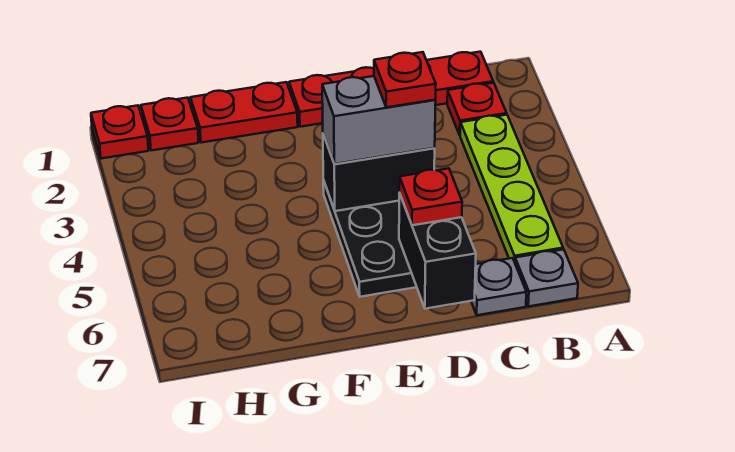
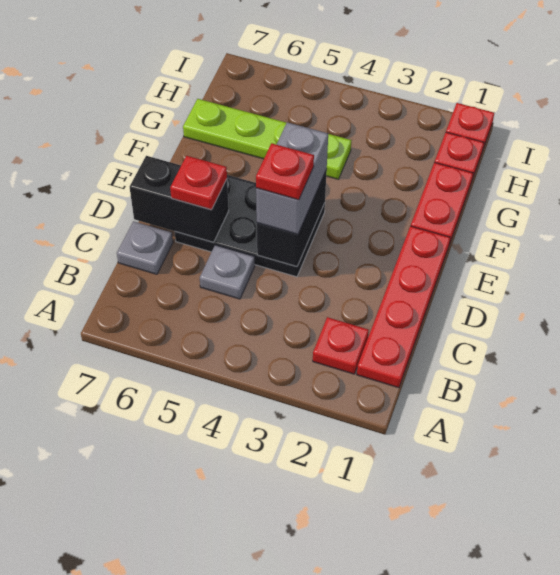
lime plate B3:B6 level 1 -> lime plate G4:G7 level 1
grey plate B7 level 1 -> grey plate C5 level 1

